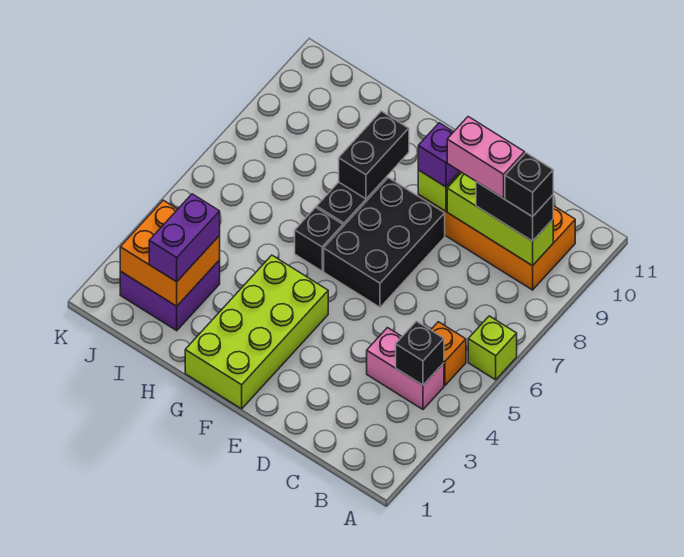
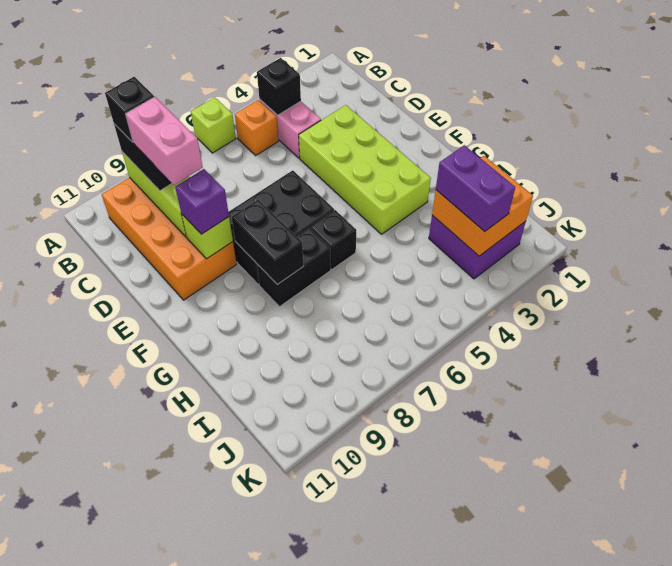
lime brick F1:G4 level 1 -> lime brick D3:G4 level 1
black brick G8:G9 level 2 -> black brick F8:G8 level 2
purple brick I2:I3 level 3 -> purple brick I3:J3 level 3

